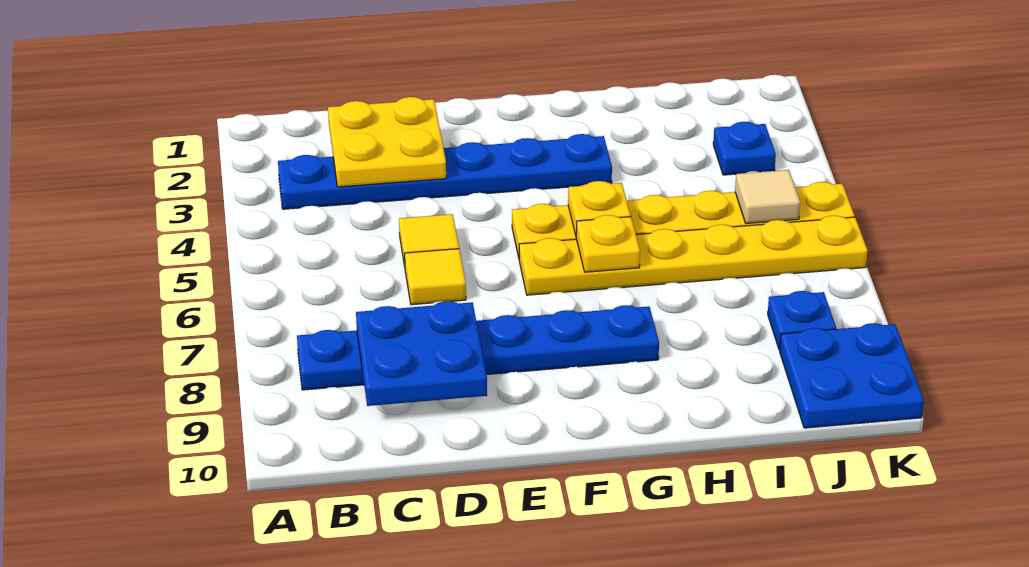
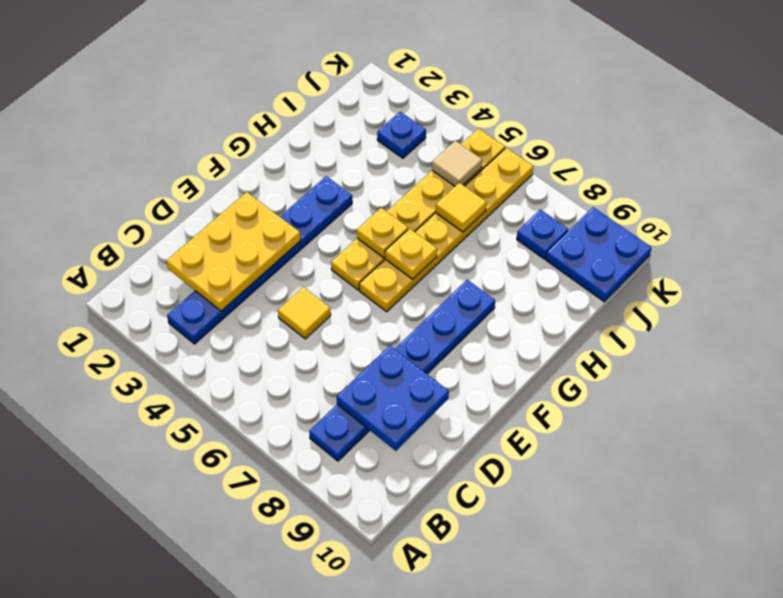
yellow plate C2:D3 level 2 -> yellow plate C2:E3 level 2
yellow tile D6 level 1 -> yellow tile I6 level 2

